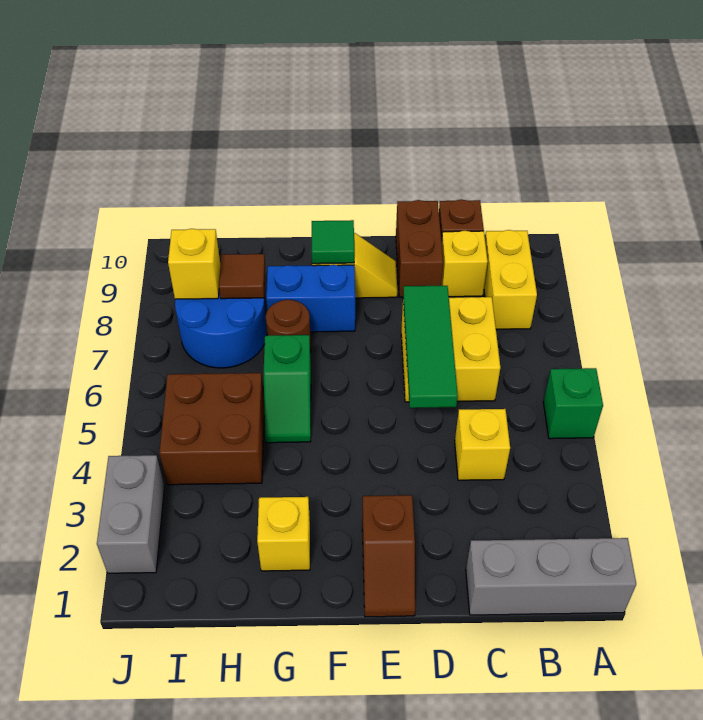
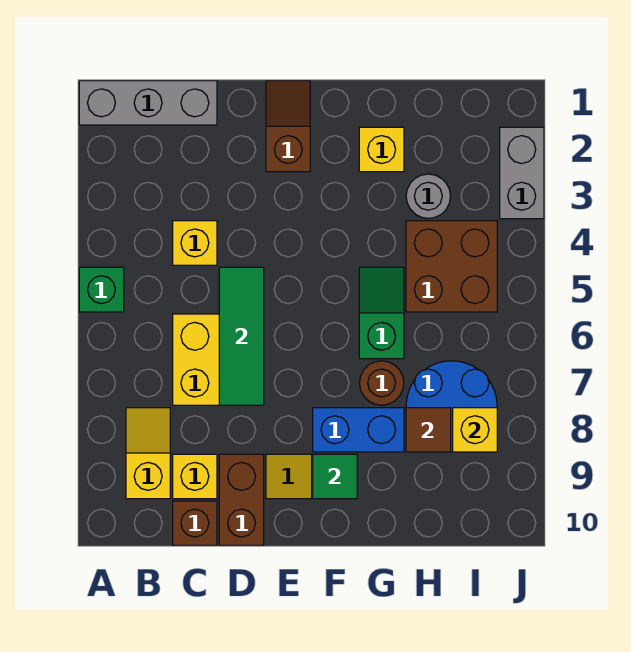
yellow brick B8:B9 level 1 -> yellow slope B8:B9 level 1 top 9
none -> grey round brick H3 level 1

